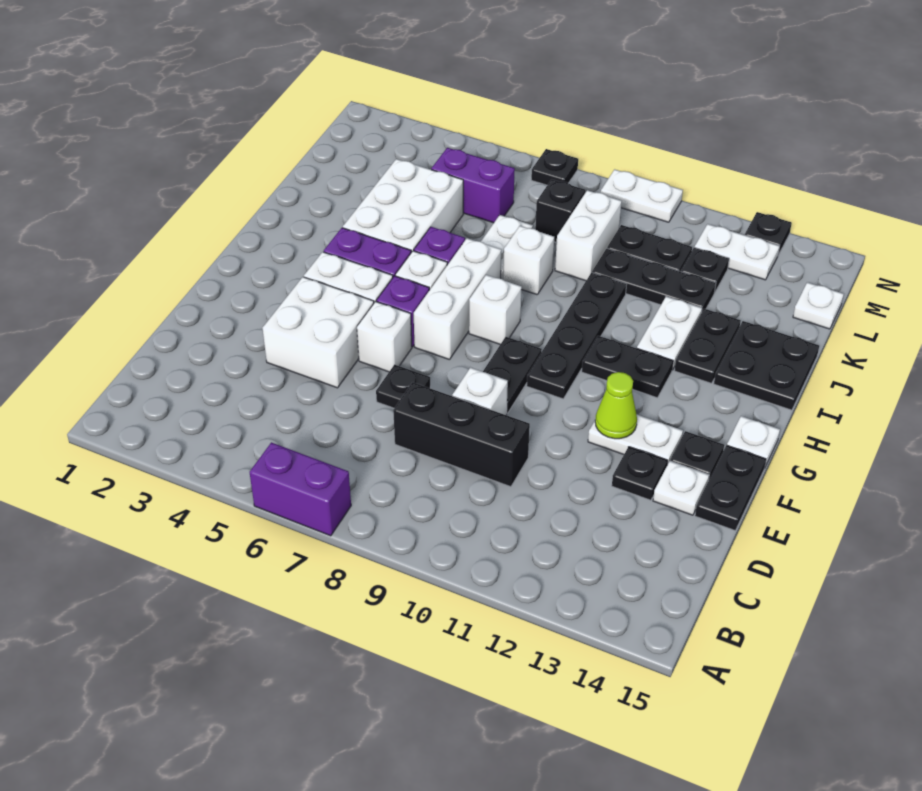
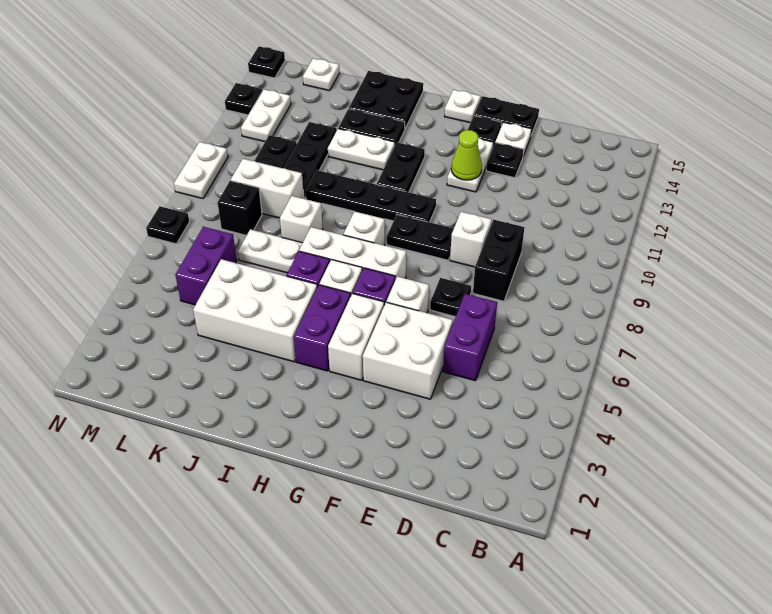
purple brick A6:A7 level 1 -> purple brick D5:D6 level 1
black brick D8:D10 level 1 -> black brick D8:D9 level 1
black plate L12 level 1 -> black plate N15 level 1

